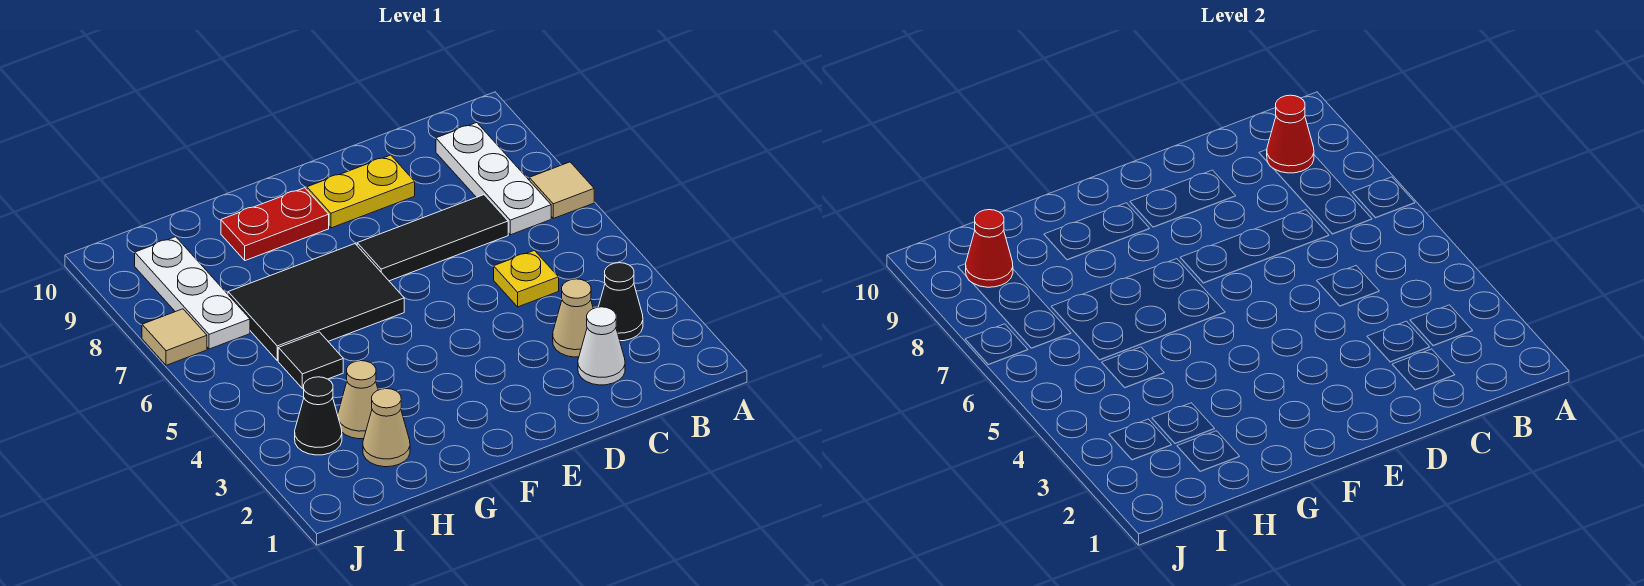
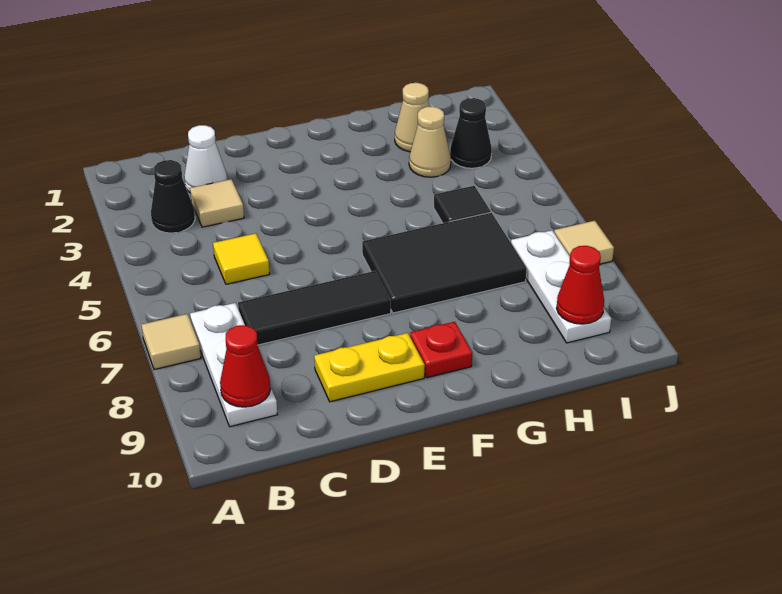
tan cone C3 level 1 -> tan tile C3 level 1
yellow plate C5 level 1 -> yellow tile C5 level 1
red plate F9:G9 level 1 -> red plate F9 level 1

